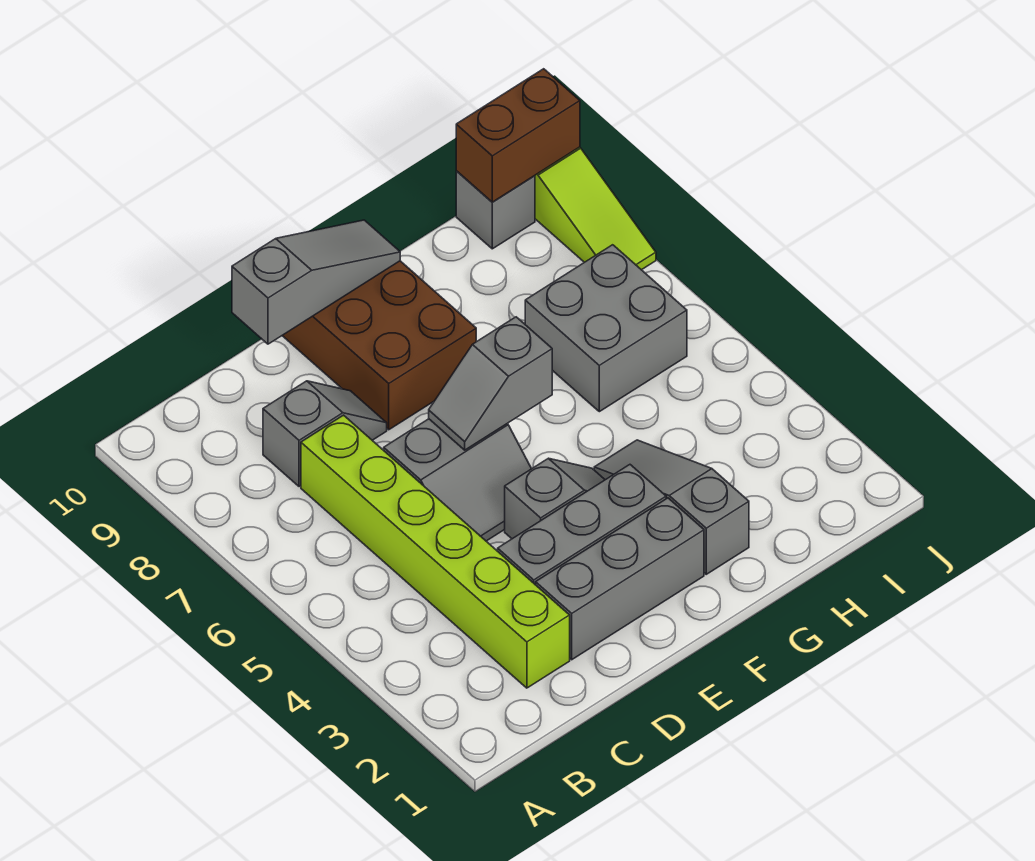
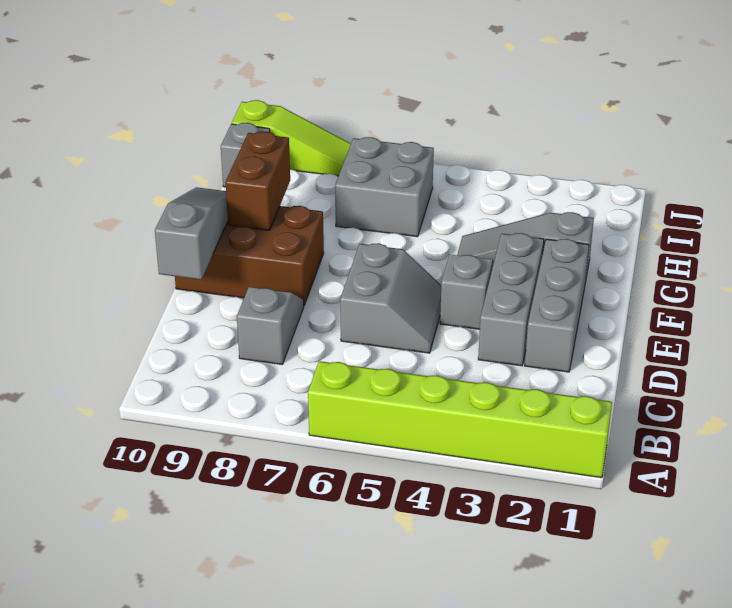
lime brick C2:C7 level 1 -> lime brick A1:A6 level 1
grey slope E6:F6 level 2 top F -> none
brown brick I10:J10 level 2 -> brown brick F9:G9 level 2

